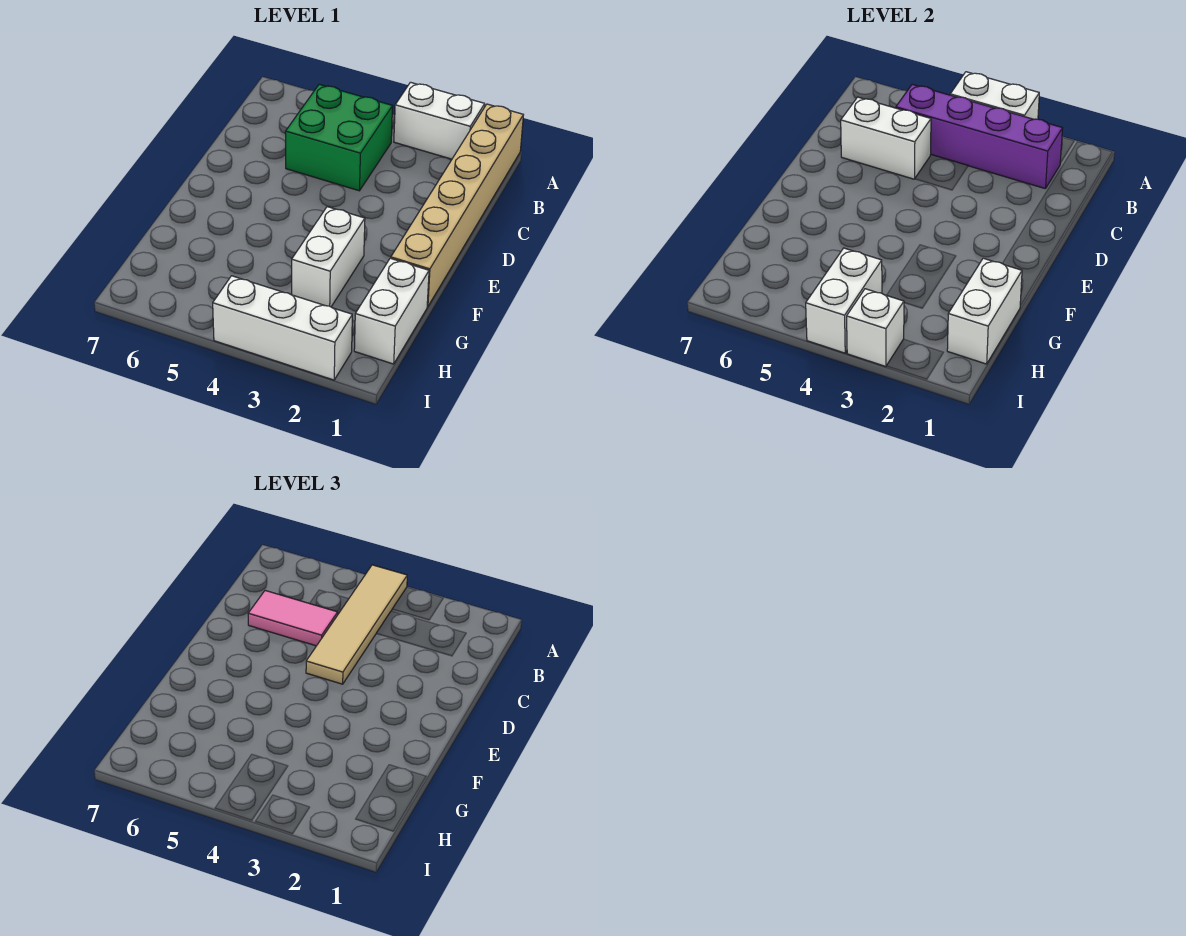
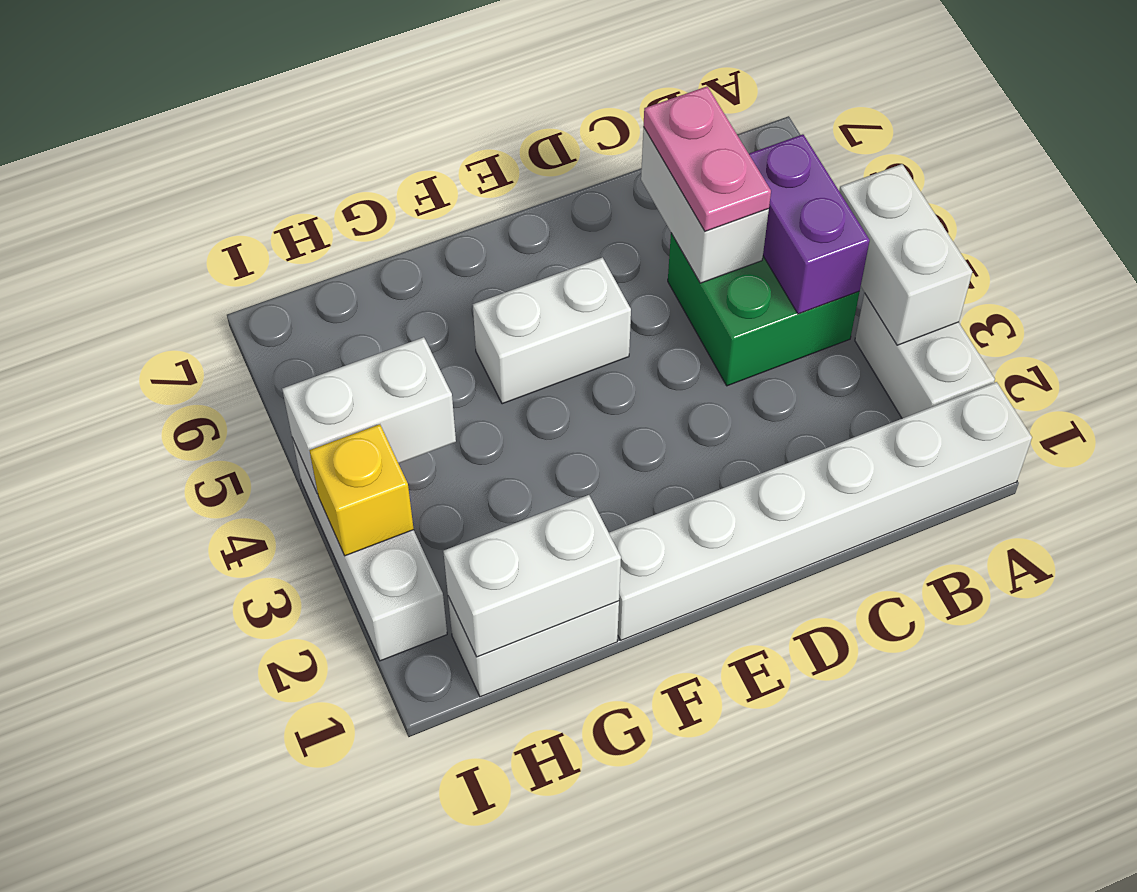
tan brick A1:F1 level 1 -> white brick A1:F1 level 1
tan tile A4:D4 level 3 -> none
purple brick B2:B5 level 2 -> purple brick B4:B5 level 2
pink tile C5:C6 level 3 -> pink plate C5:C6 level 3
white brick F3:G3 level 1 -> white brick E5:F5 level 1
white brick I3 level 2 -> yellow brick I3 level 2

